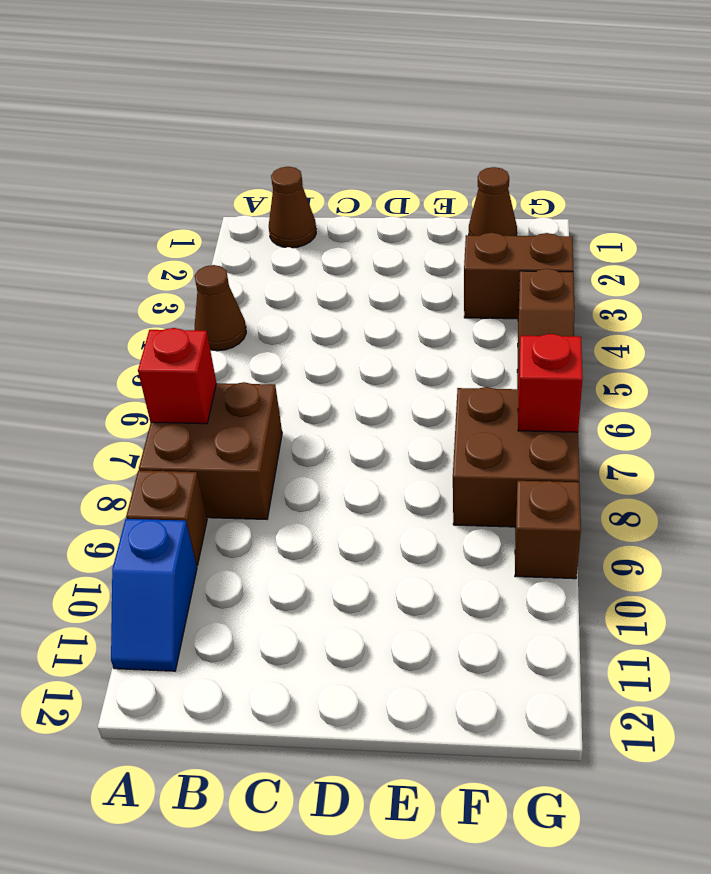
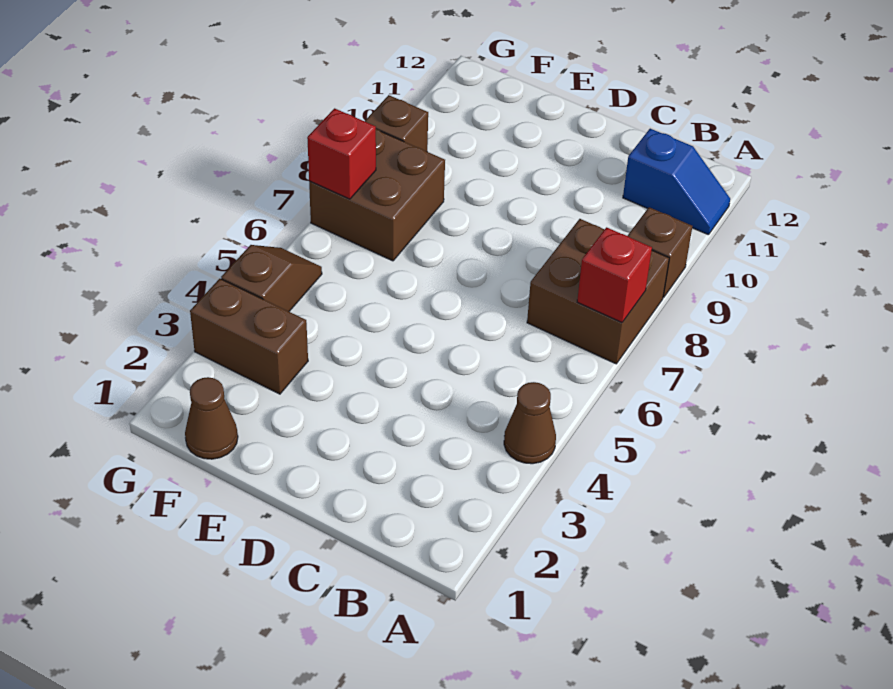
blue slope A10:A11 level 1 top 10 -> blue slope A11:B11 level 1 top B
brown cone B1 level 1 -> none

